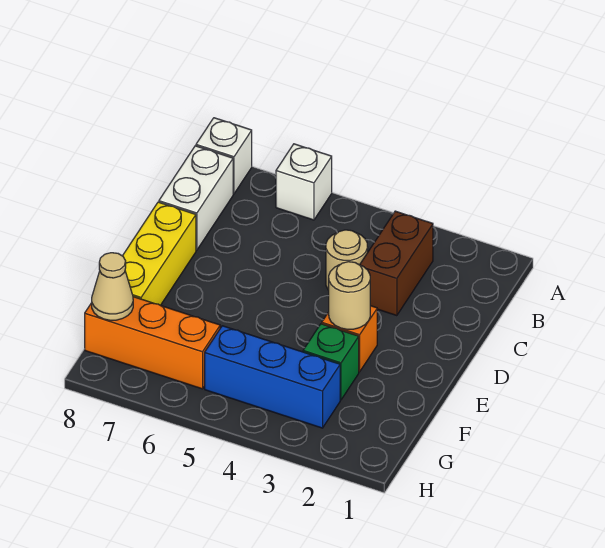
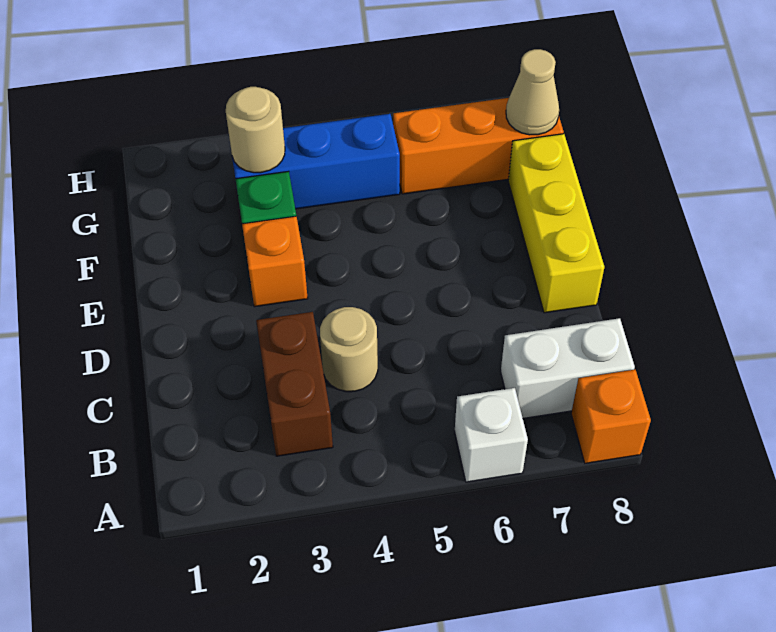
white brick A8 level 1 -> orange brick A8 level 1
white brick B8:C8 level 1 -> white brick B7:B8 level 1
tan round brick E3 level 2 -> tan round brick G3 level 2

